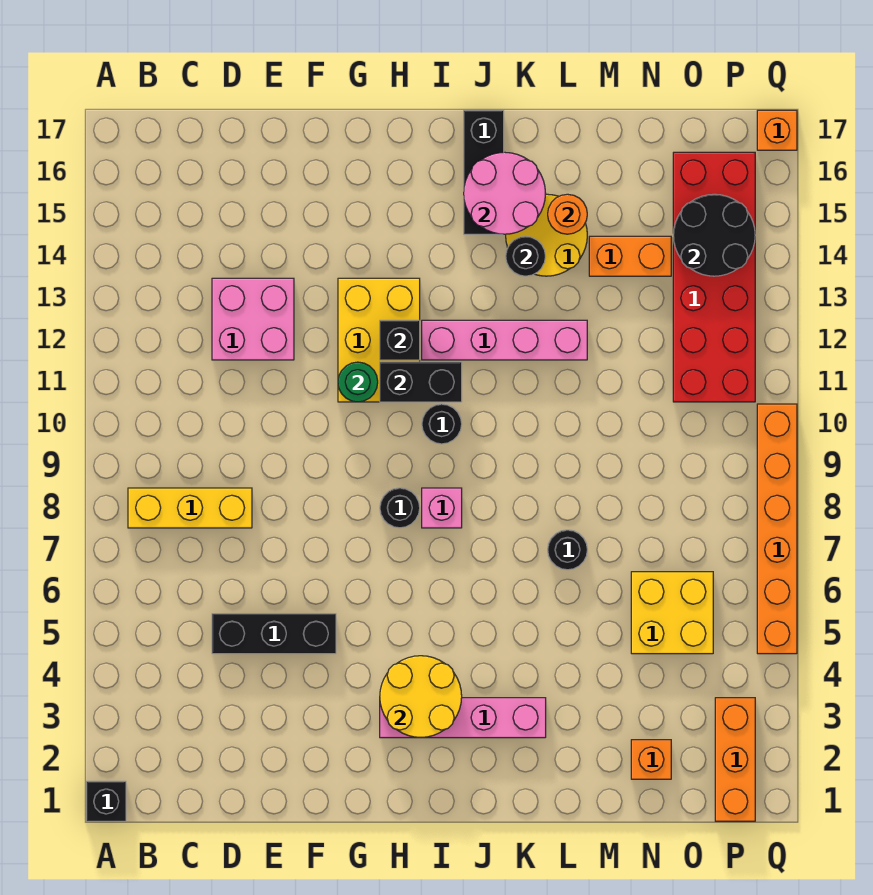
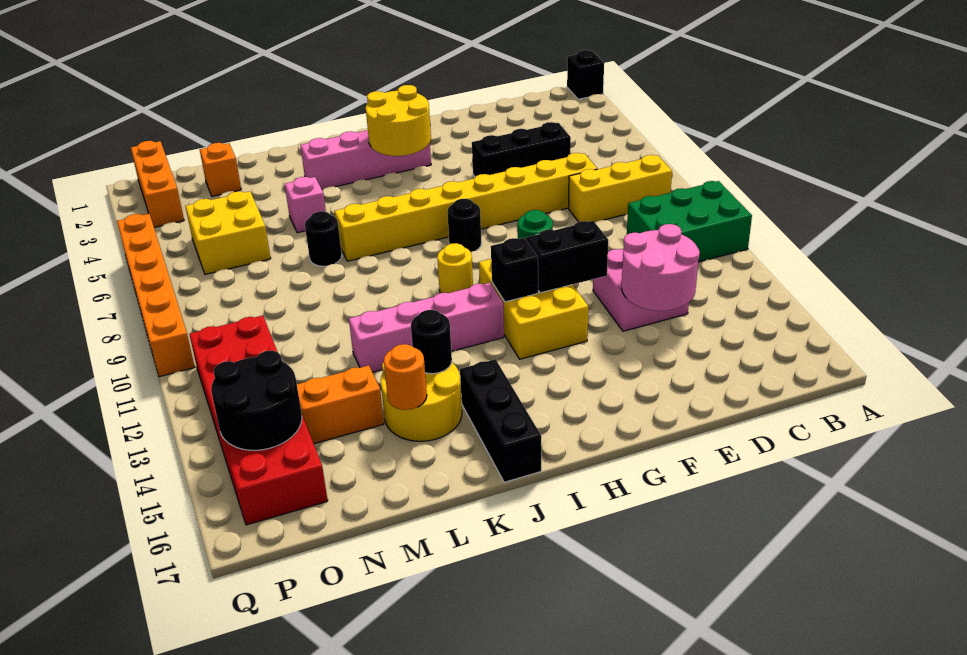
none -> green brick A10:C11 level 1
none -> yellow brick D7:K7 level 1
black brick H11:I11 level 2 -> black brick F12:G12 level 2
pink brick I8 level 1 -> pink brick L5 level 1
black round brick I10 level 1 -> yellow round brick I10 level 1
pink round brick J15:K16 level 2 -> pink round brick D13:E14 level 2
orange brick Q17 level 1 -> none

